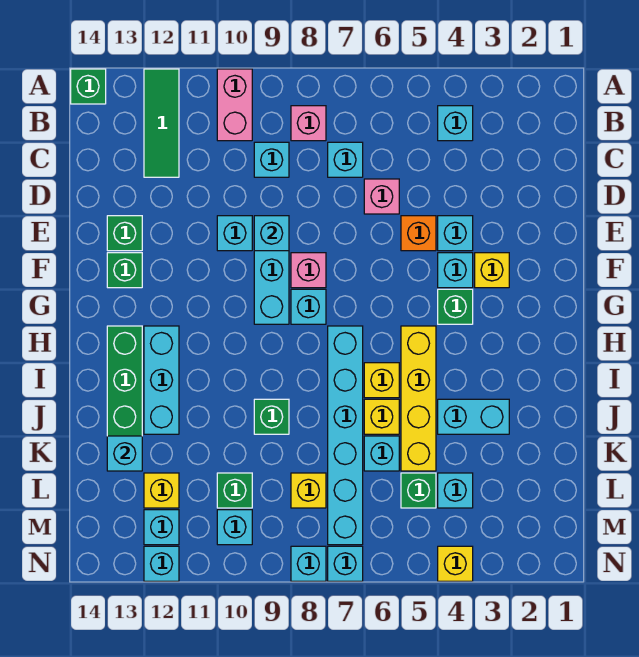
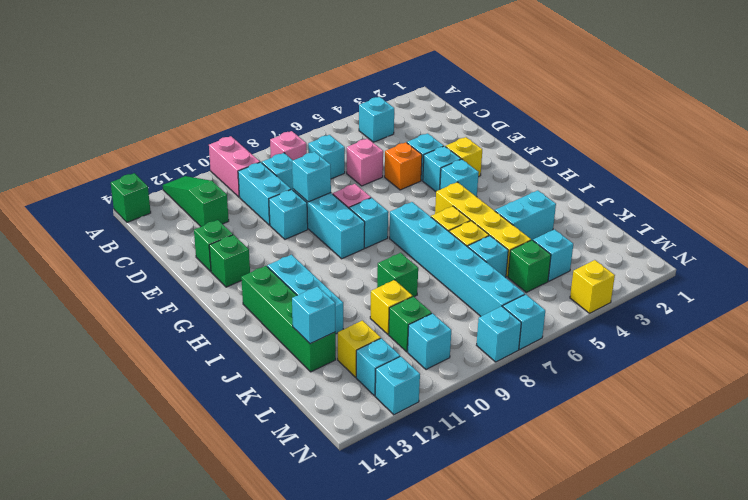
green tile A12:C12 level 1 -> green slope A12:C12 level 1 top C
none -> cyan brick C10:D10 level 1
green brick G4 level 1 -> cyan brick G4 level 1
yellow brick L8 level 1 -> yellow brick K10 level 1

